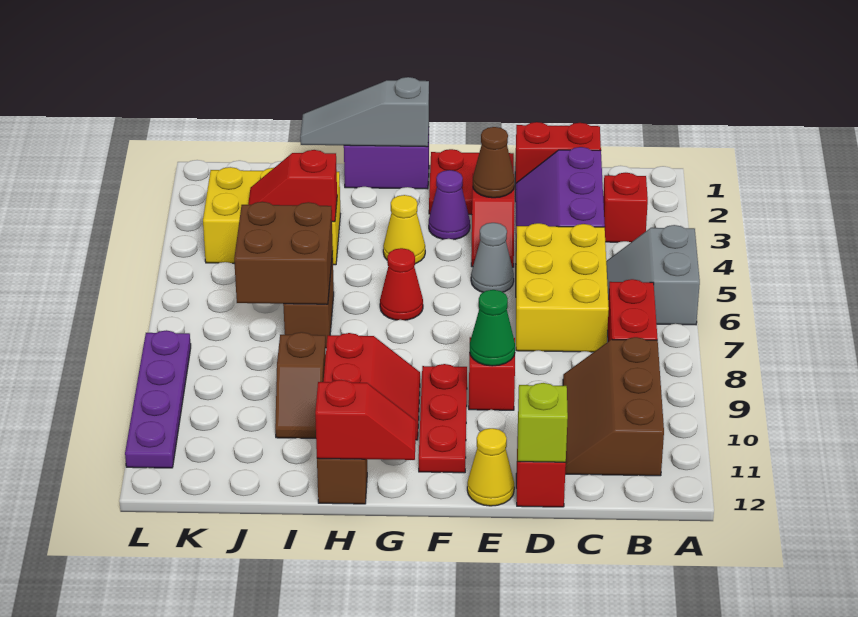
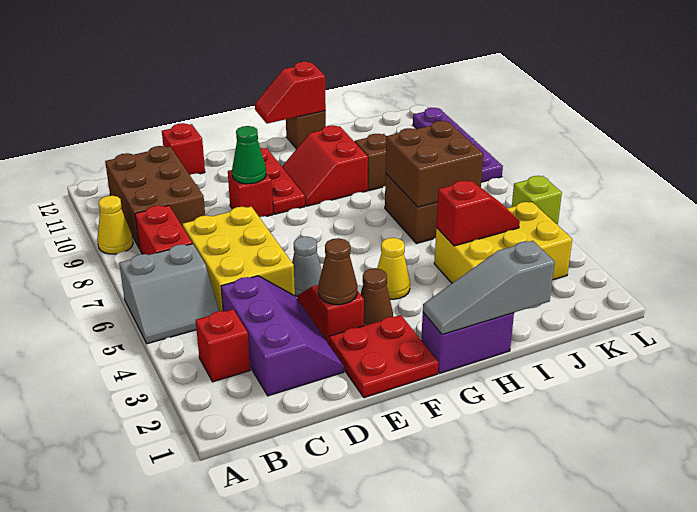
grey slope A5:B6 level 1 top A -> grey slope A5:B6 level 1 top 6
brown slope B9:C11 level 1 top B -> brown brick B9:C11 level 1
red brick C1:D1 level 1 -> none
lime brick D12 level 2 -> lime brick L5 level 1
yellow cone E12 level 1 -> yellow cone A9 level 1
purple cone F3 level 1 -> brown cone F3 level 1
grey slope G1:I1 level 2 top G -> grey slope G1:I1 level 2 top I
red cone G6 level 1 -> none

